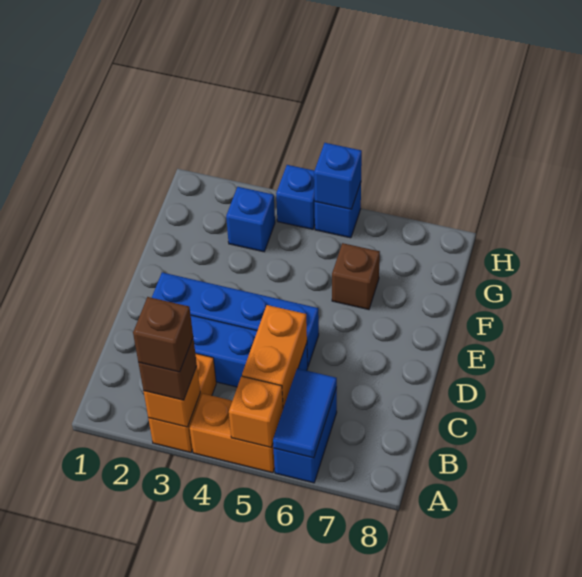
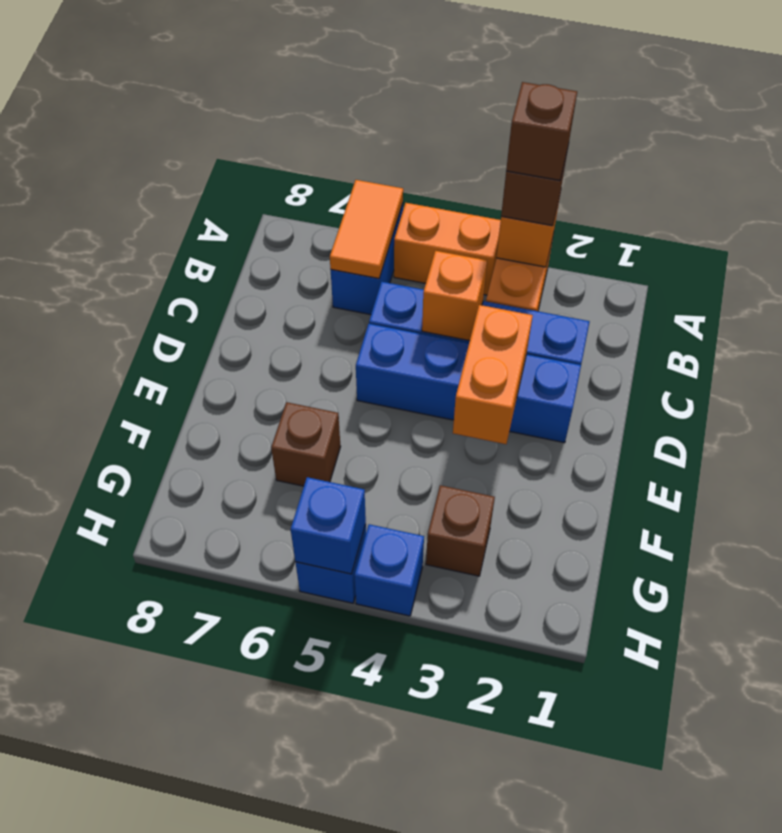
orange brick A5 level 2 -> orange brick C4 level 2
blue tile A6:B6 level 2 -> orange tile A6:B6 level 2
orange brick B5:C5 level 2 -> orange brick D3:E3 level 2
blue brick G3 level 1 -> brown brick G3 level 1

